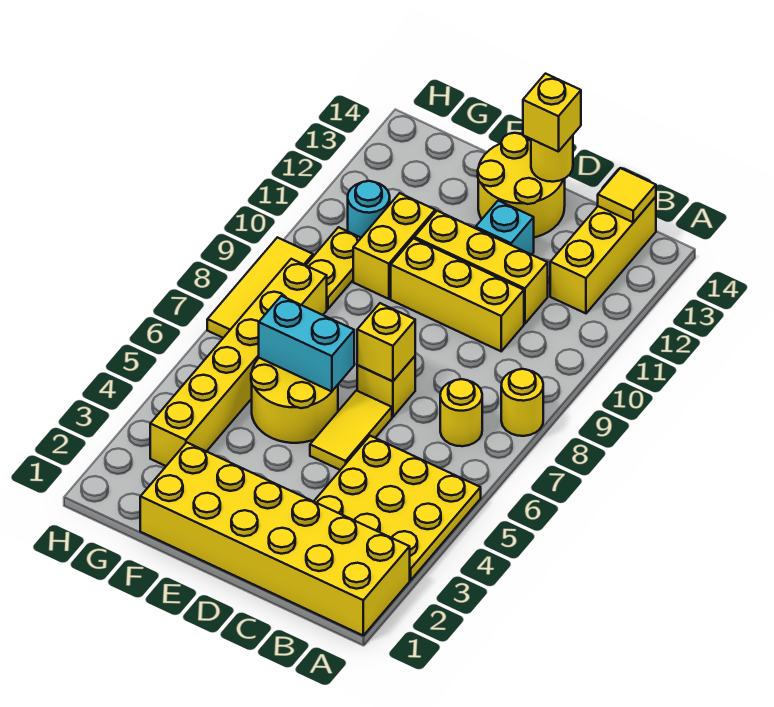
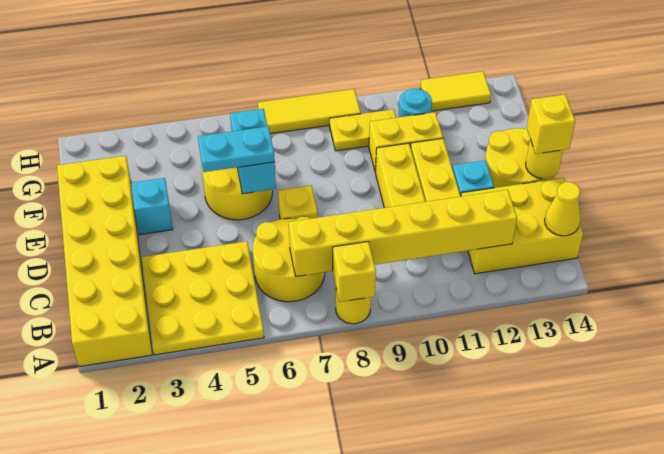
yellow round brick B7 level 1 -> yellow round brick B6:C7 level 1
yellow brick B12:B14 level 1 -> yellow brick B12:C14 level 1
yellow tile B14 level 2 -> yellow cone B14 level 2
yellow tile D5:D6 level 1 -> yellow tile H12:H13 level 1
yellow brick D7 level 2 -> yellow brick A8 level 2
none -> cyan brick E3 level 1
none -> cyan plate E5:E6 level 3
yellow brick G3:G8 level 1 -> yellow brick B7:B12 level 2

